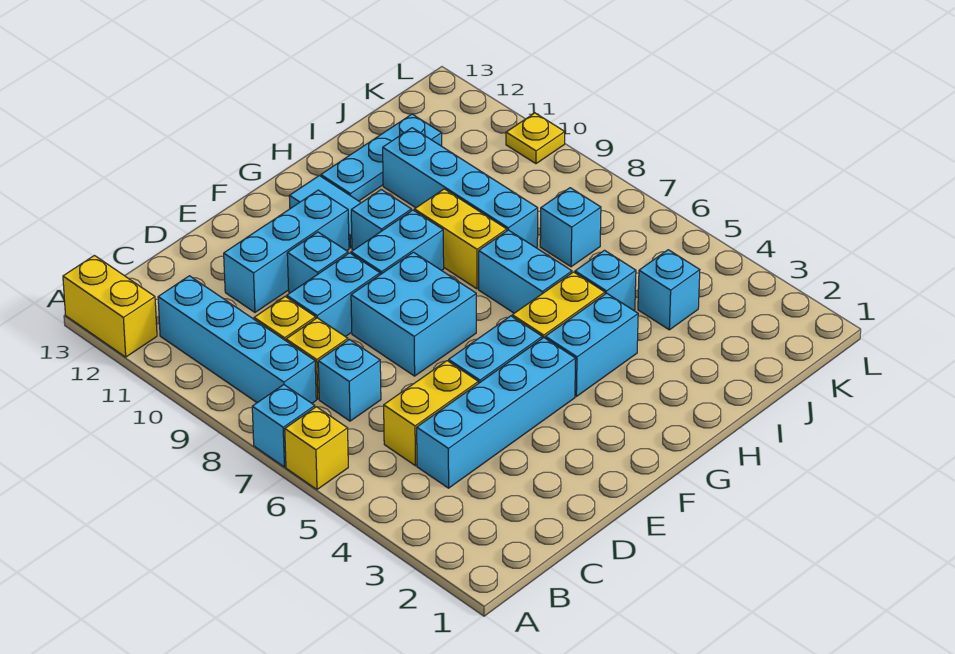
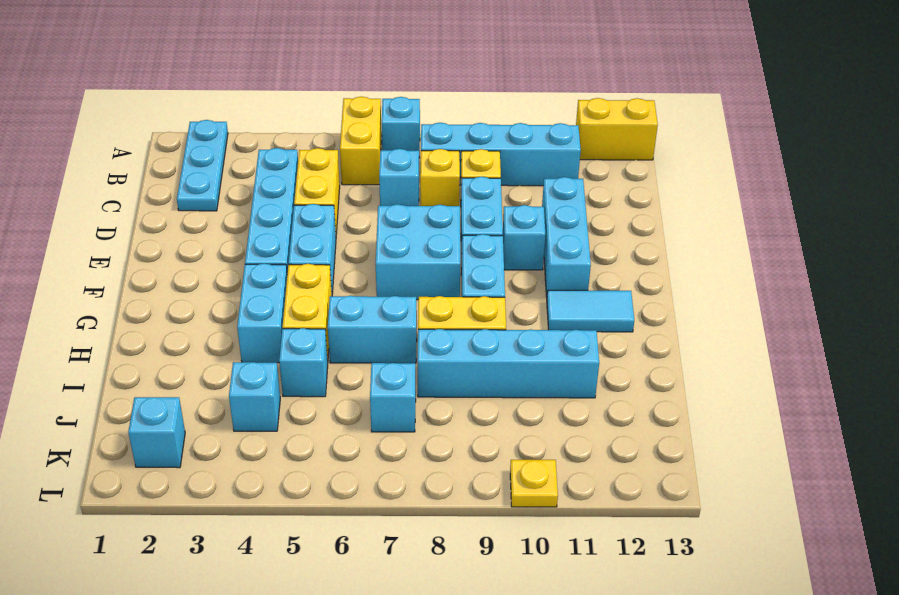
yellow brick A6 level 1 -> yellow brick A6:B6 level 1
cyan brick G10 level 1 -> cyan brick K2 level 1
cyan plate H12:J12 level 1 -> cyan plate A2:C2 level 1

